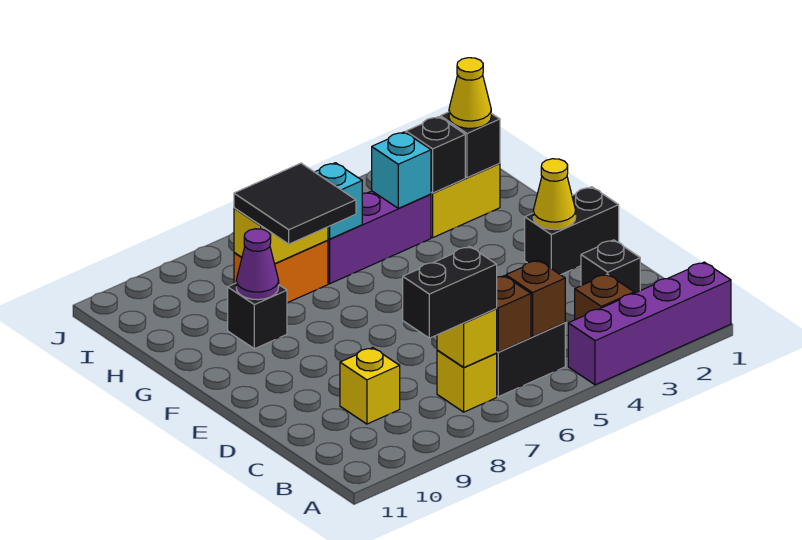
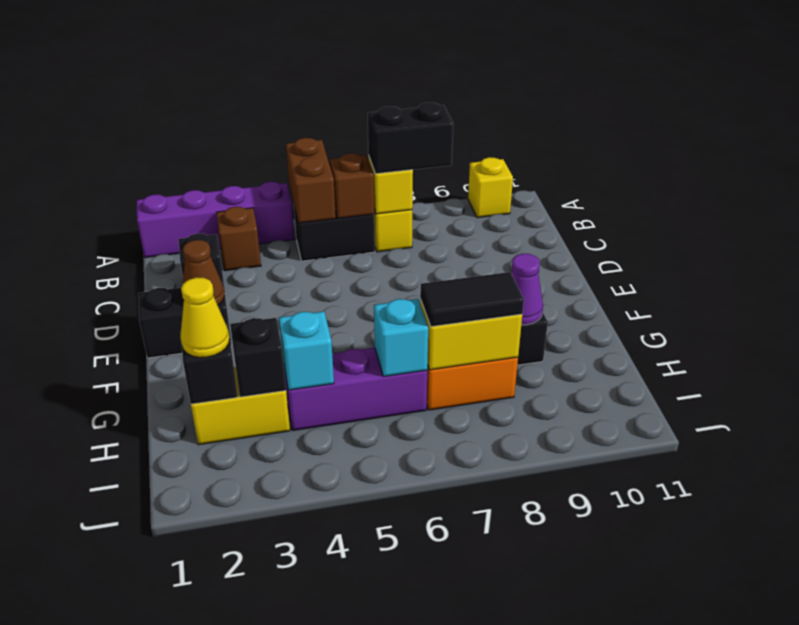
brown brick B5 level 2 -> brown brick A5:B5 level 2
yellow brick C9 level 1 -> yellow brick A10 level 1
yellow cone E2 level 2 -> brown cone E2 level 2
black tile G7:H8 level 3 -> black tile H7:H8 level 3

